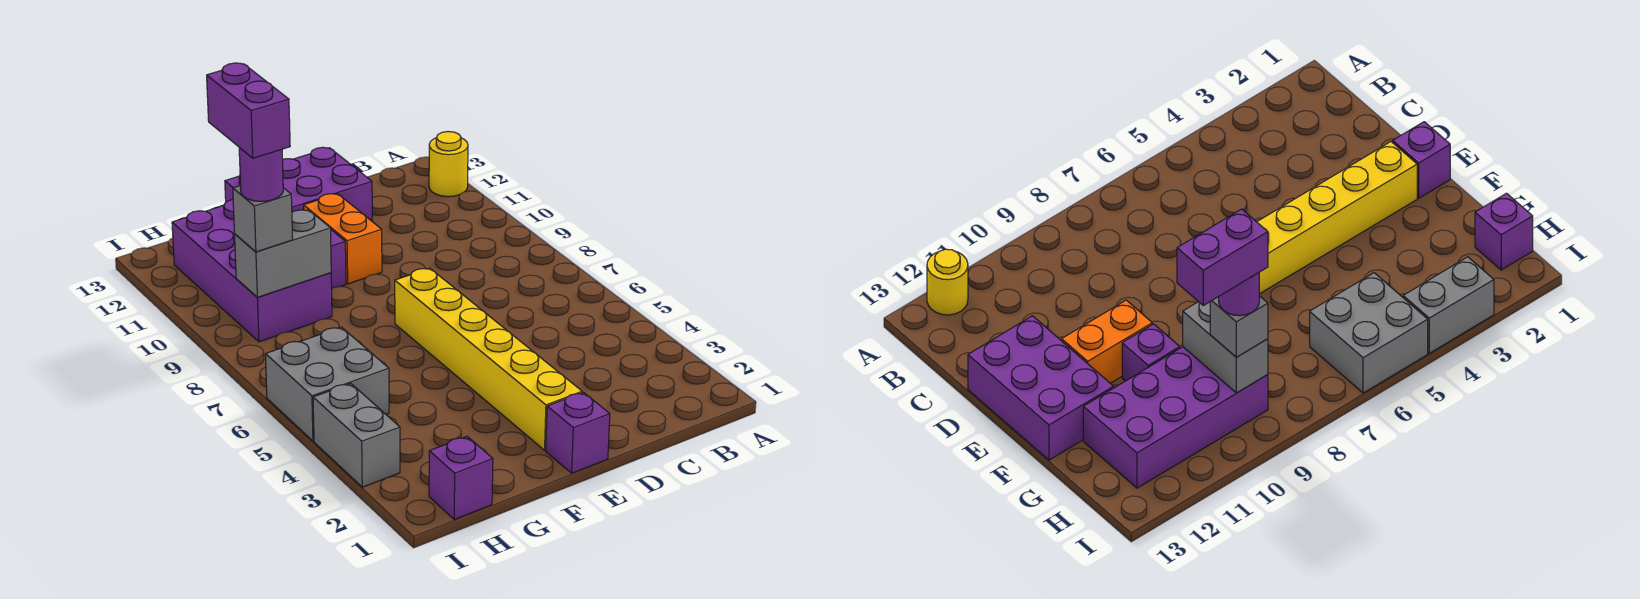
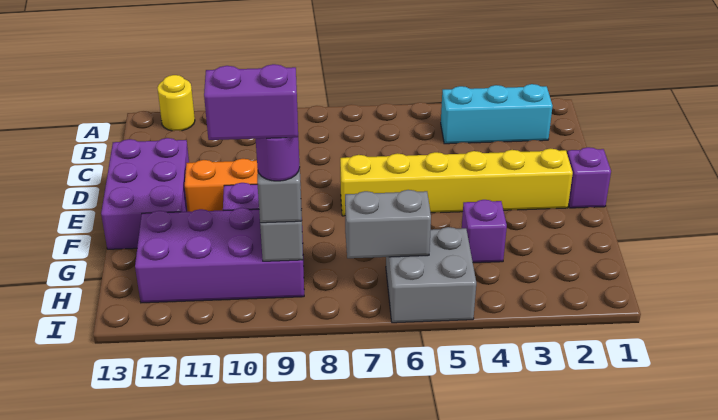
none -> cyan brick B2:B4 level 1
purple brick H1 level 1 -> purple brick G4 level 1
grey brick I3:I4 level 1 -> grey brick H6:H7 level 2

